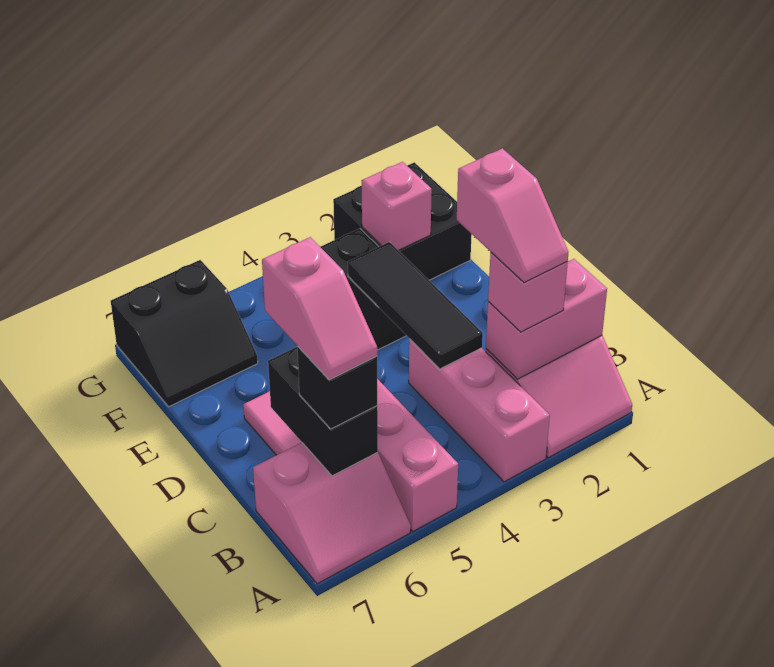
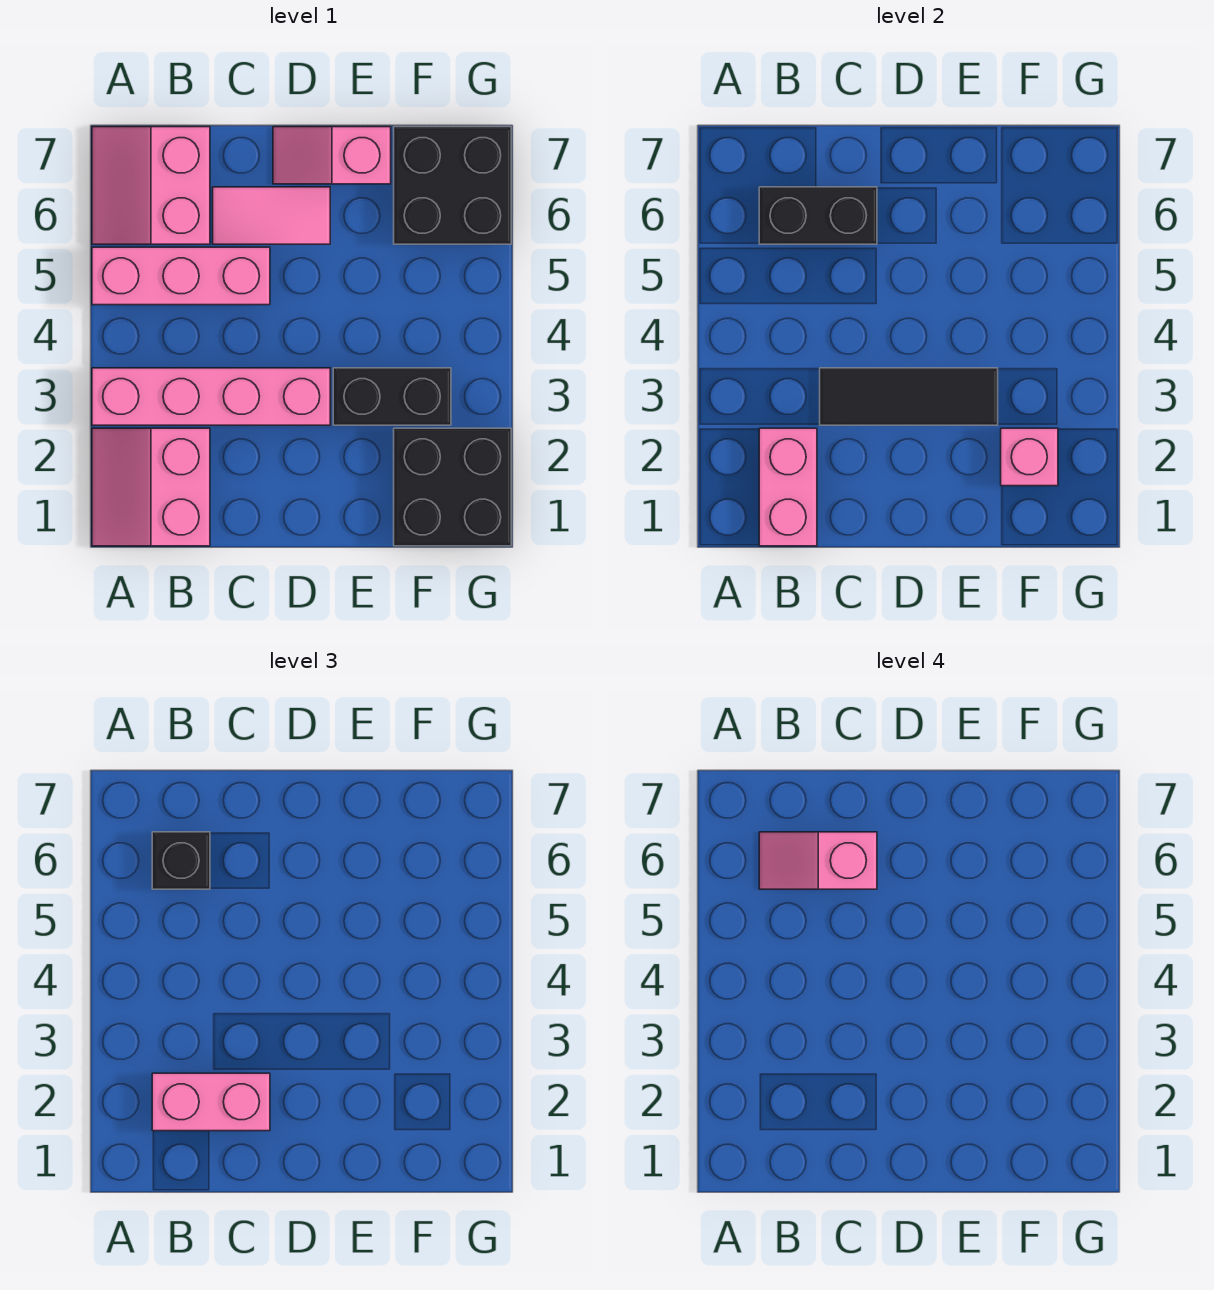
pink brick A3:C3 level 1 -> pink brick A3:D3 level 1
pink brick B2 level 3 -> pink brick B2:C2 level 3
pink slope B2:C2 level 4 top C -> pink slope D7:E7 level 1 top E
black slope F6:G7 level 1 top G -> black brick F6:G7 level 1

